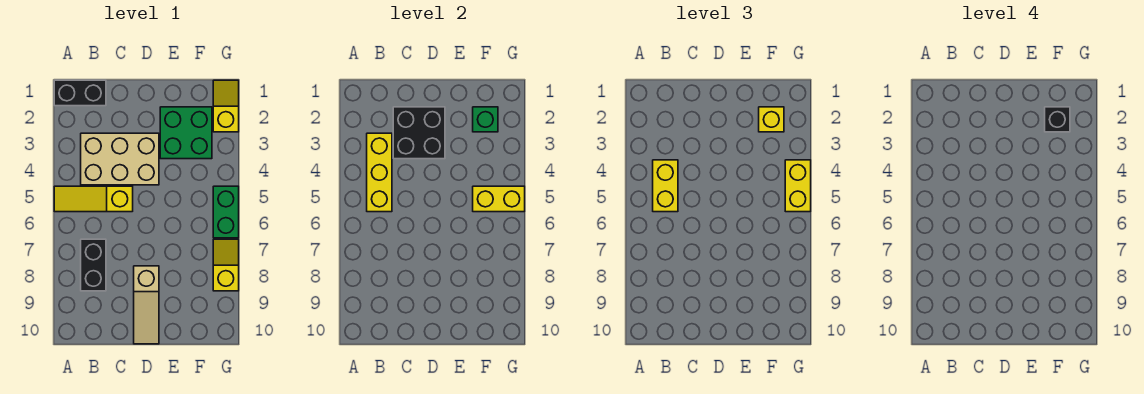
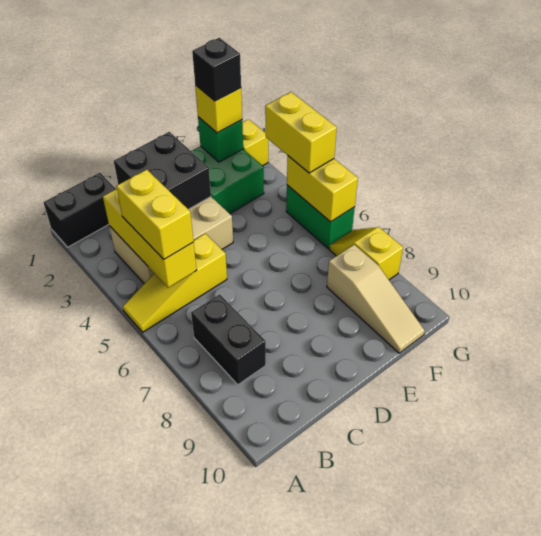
tan slope D8:D10 level 1 top 8 -> tan slope F8:F10 level 1 top 8
yellow brick F5:G5 level 2 -> yellow brick G5:G6 level 2

